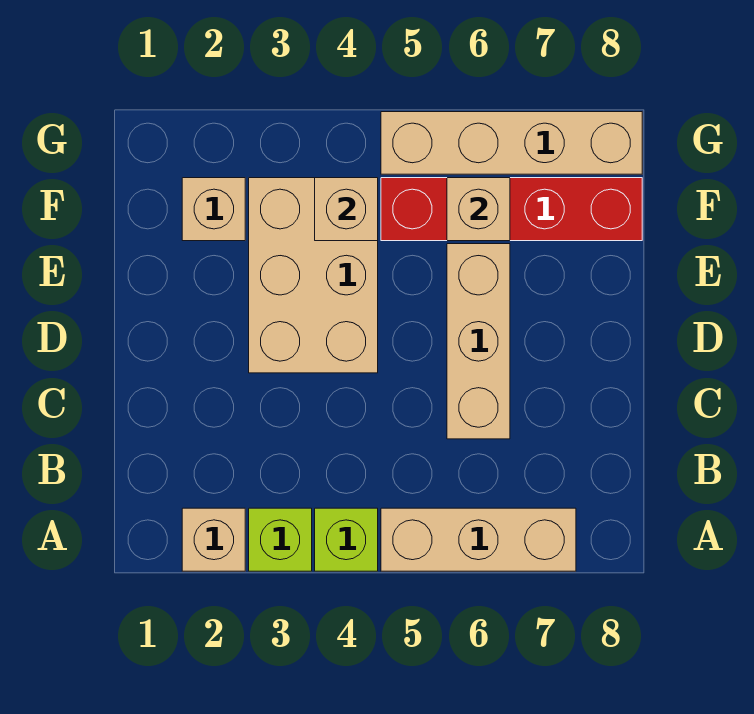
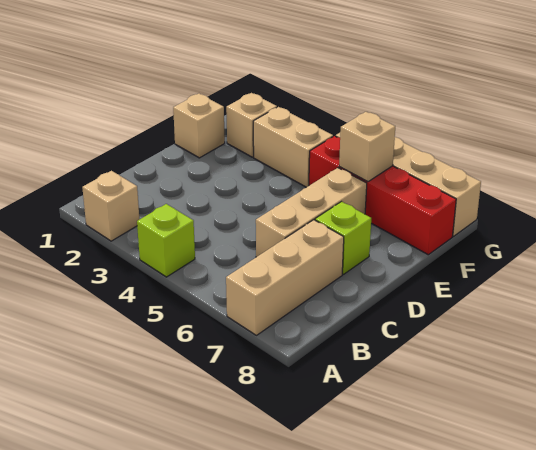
lime brick A3 level 1 -> lime brick D7 level 1
tan brick A5:A7 level 1 -> tan brick A7:C7 level 1
tan brick D3:F4 level 1 -> tan brick F3:F4 level 1
tan brick F4 level 2 -> tan brick E1 level 1

